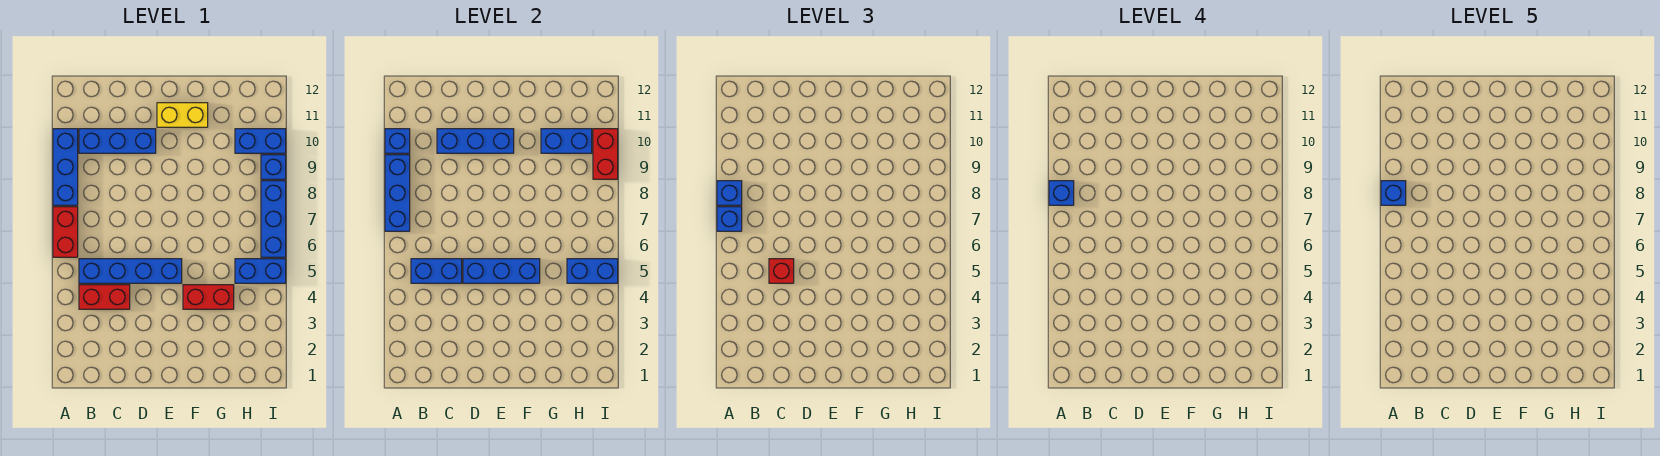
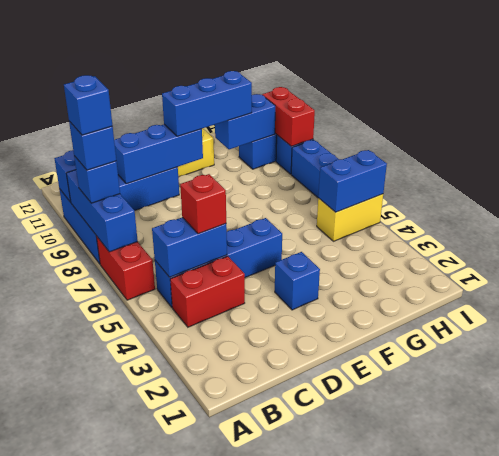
blue brick A7 level 3 -> blue brick E3 level 1
blue brick D5:F5 level 2 -> blue brick E10:G10 level 3
red brick F4:G4 level 1 -> none
blue brick H5:I5 level 1 -> yellow brick H5:I5 level 1

